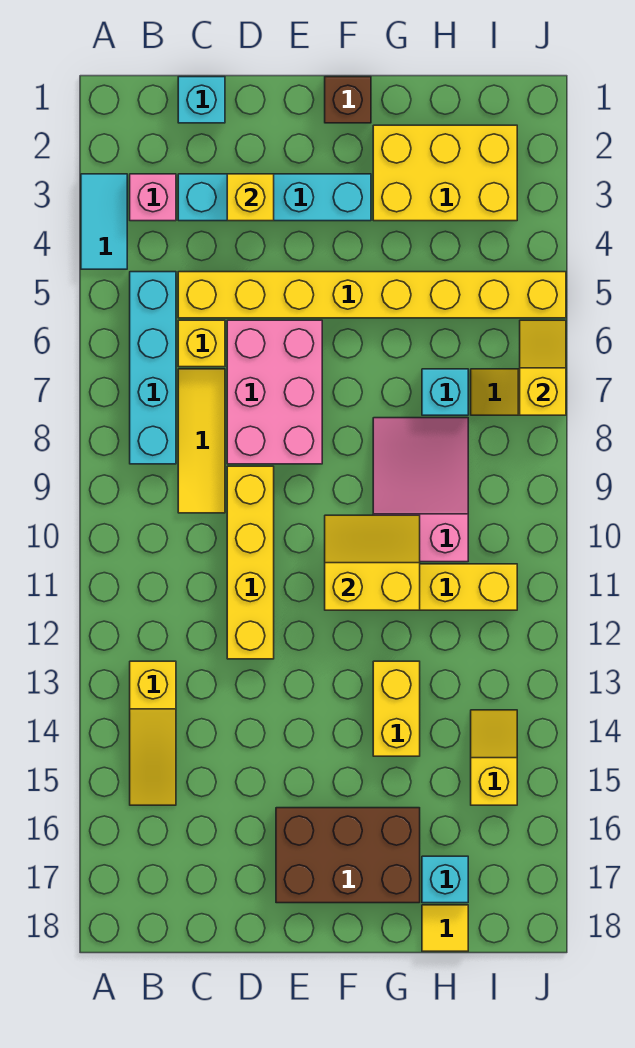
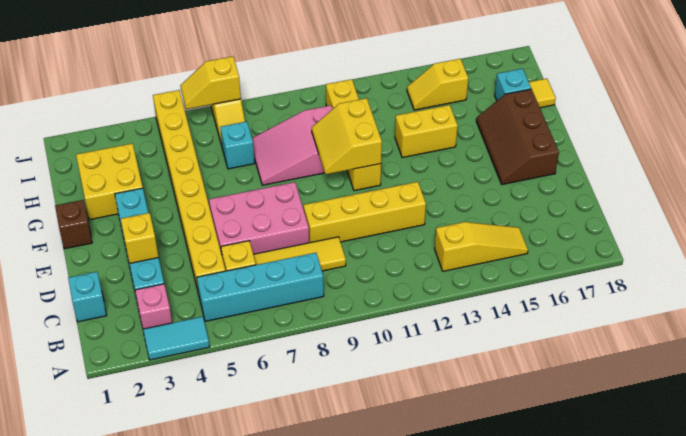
brown brick E16:G17 level 1 -> brown slope E16:G17 level 1 top 17
yellow brick G2:I3 level 1 -> yellow brick G2:H3 level 1

